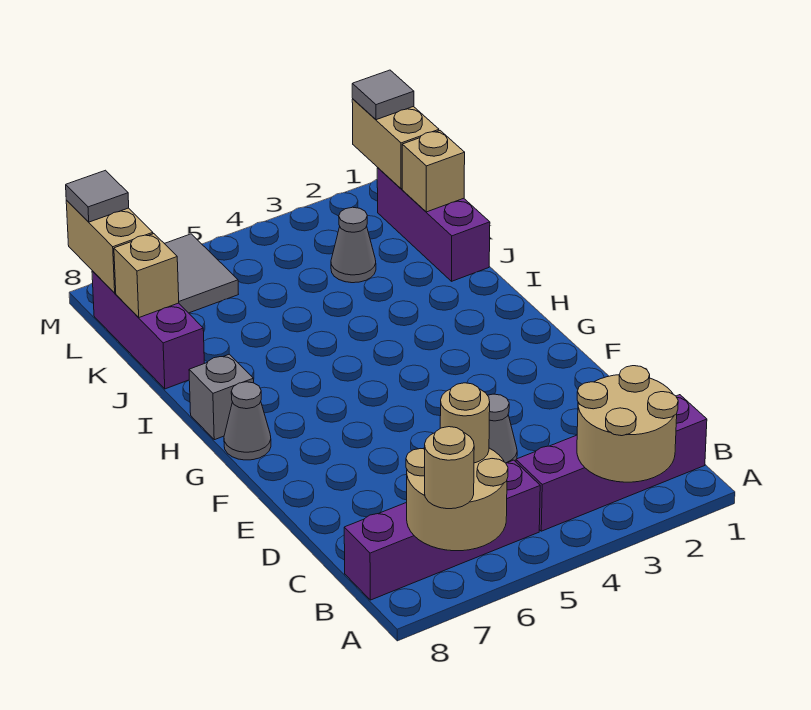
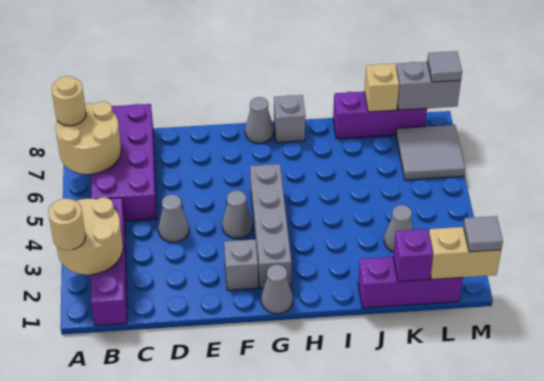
purple brick B5:B8 level 1 -> purple brick B5:C8 level 1
tan round brick B6 level 3 -> tan round brick A2 level 3
none -> grey brick F2 level 1
none -> grey cone F4 level 1
none -> grey cone G1 level 1
none -> grey brick G2:G5 level 1
tan brick K1 level 2 -> purple brick K1 level 2
tan brick L8:M8 level 2 -> grey brick L8:M8 level 2

